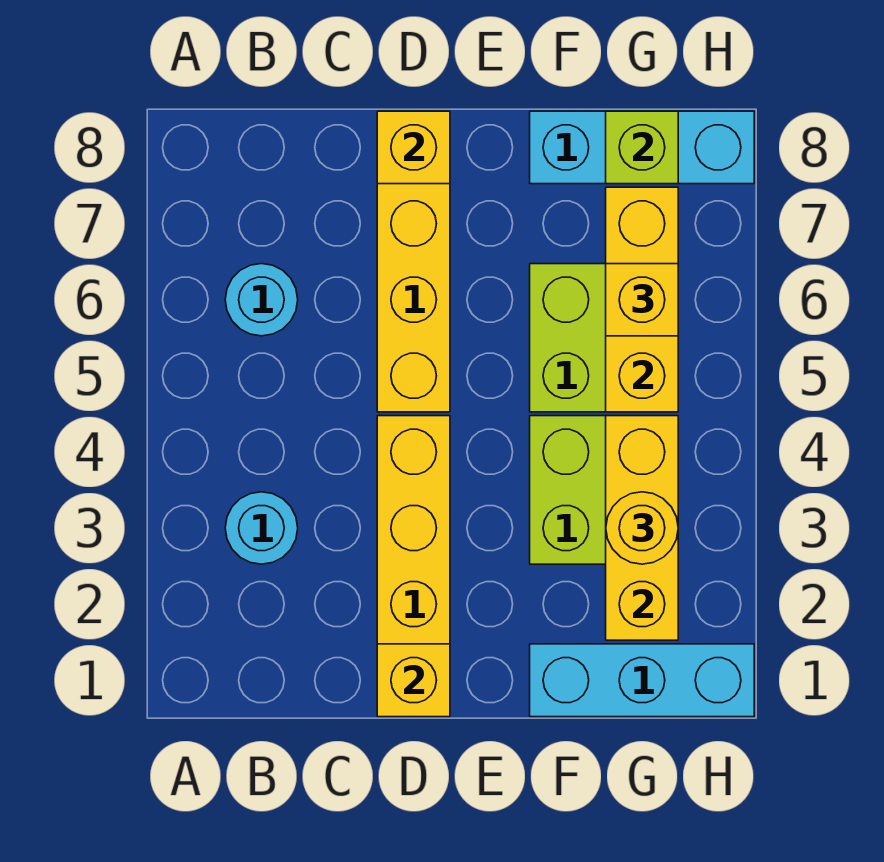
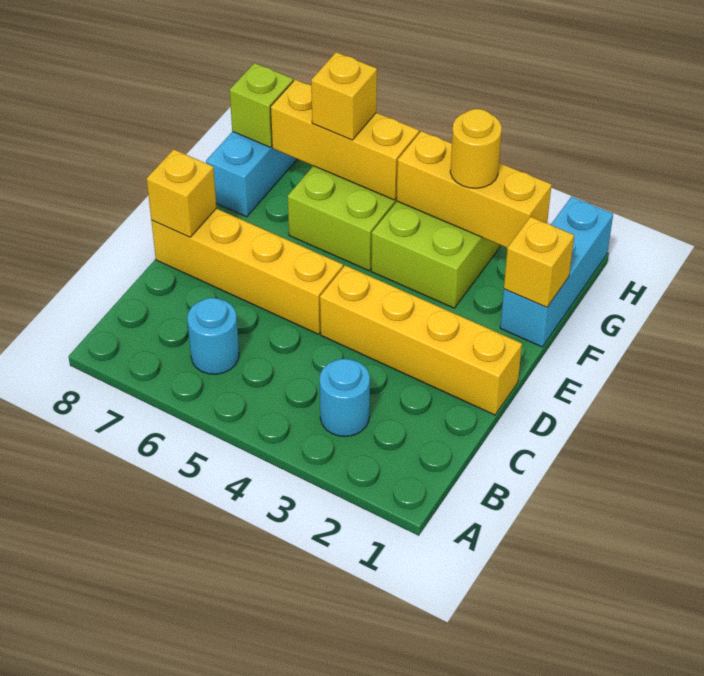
yellow brick D1 level 2 -> yellow brick F1 level 2

